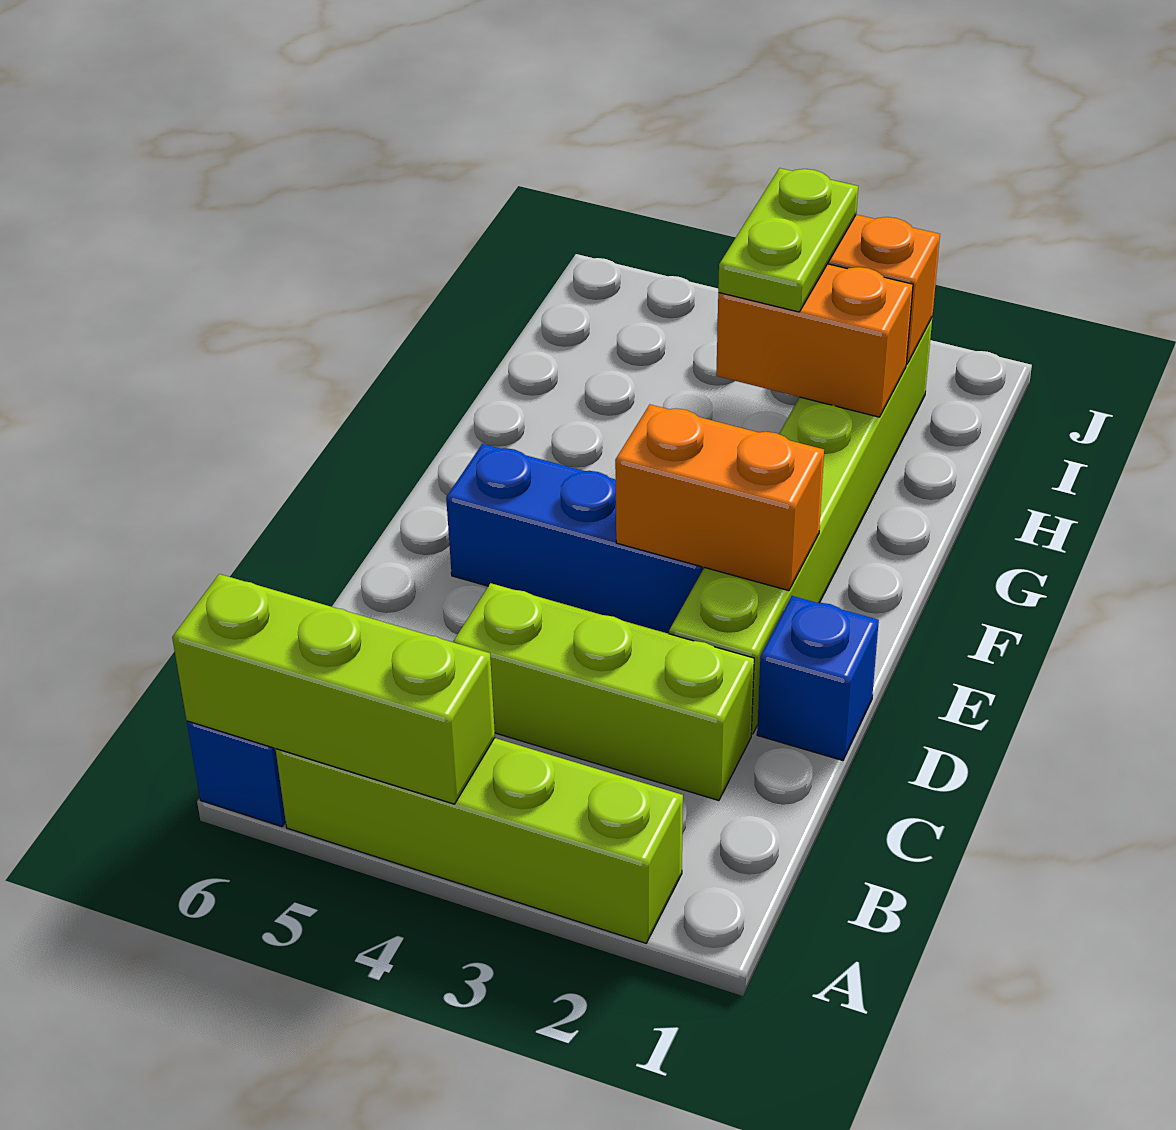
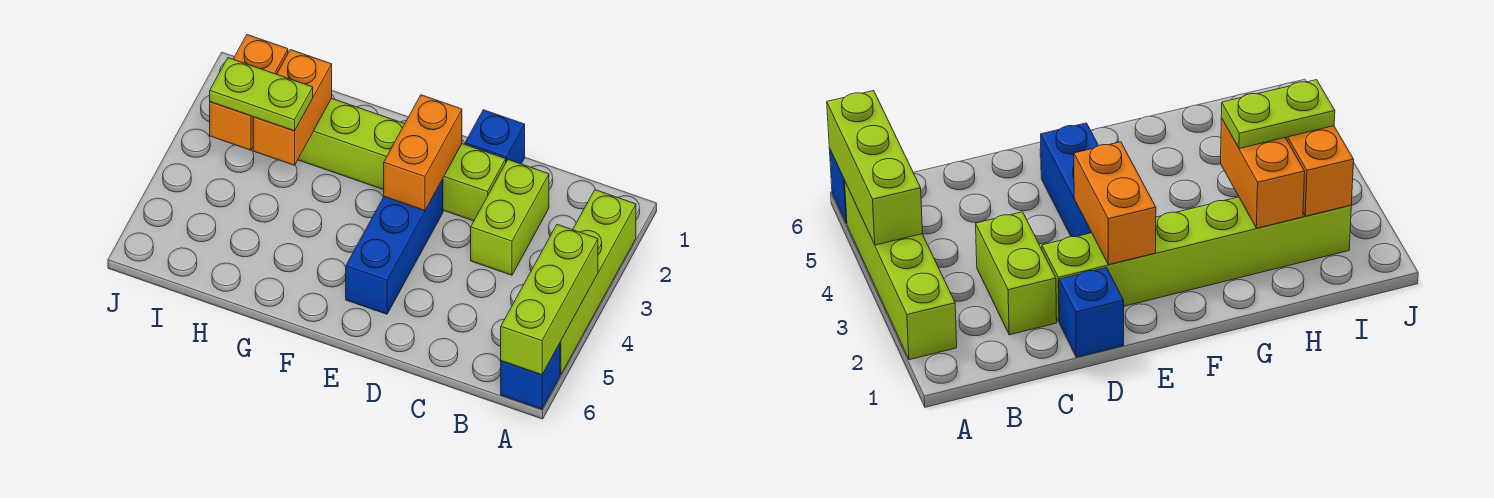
lime brick C2:C4 level 1 -> lime brick C2:C3 level 1

